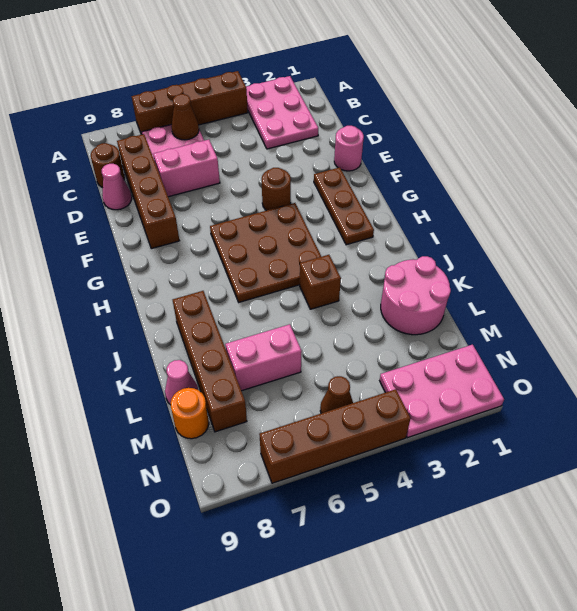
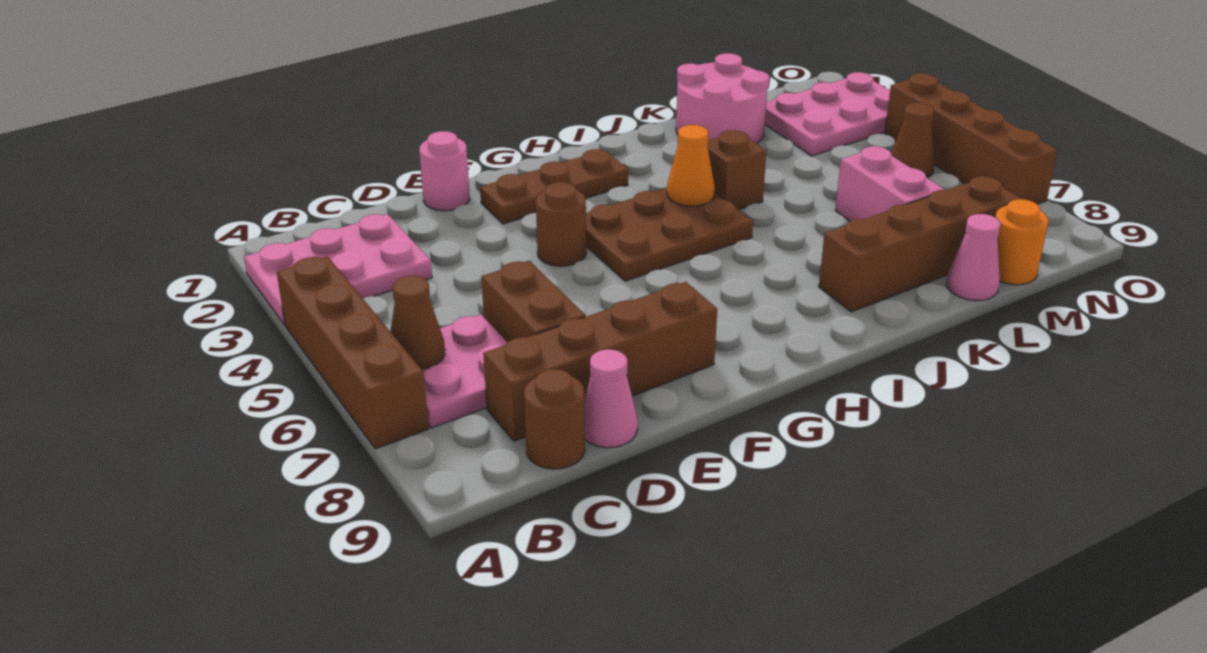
pink brick D6:D7 level 1 -> brown brick D6:D7 level 1
brown plate G4:I6 level 1 -> brown plate G4:I5 level 1
none -> orange cone I4 level 2
pink plate N1:O3 level 1 -> pink plate M2:O3 level 1

